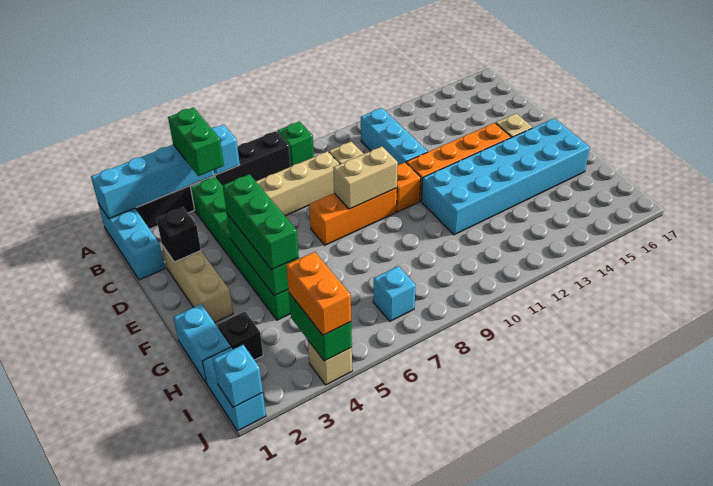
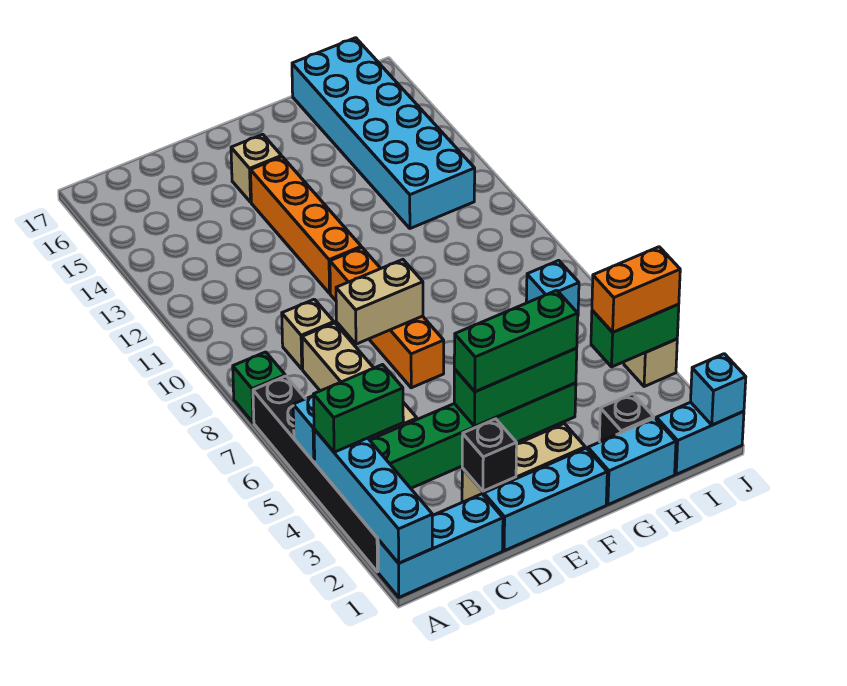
cyan brick B11:D11 level 1 -> cyan brick D1:F1 level 1
tan brick E8:E9 level 2 -> tan brick D8:E8 level 2
cyan brick F11:G16 level 1 -> cyan brick H12:I17 level 1

